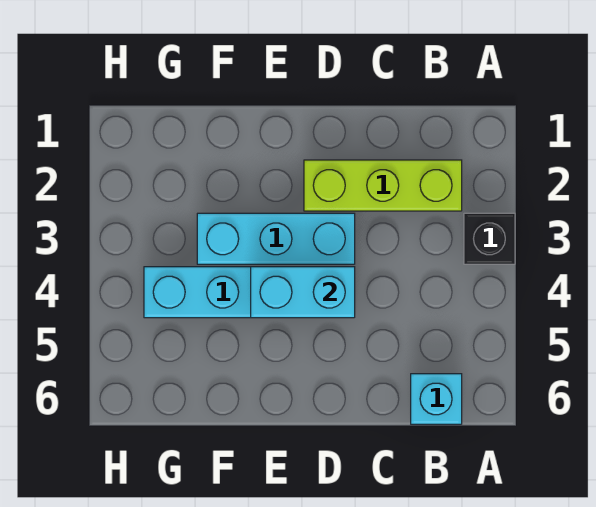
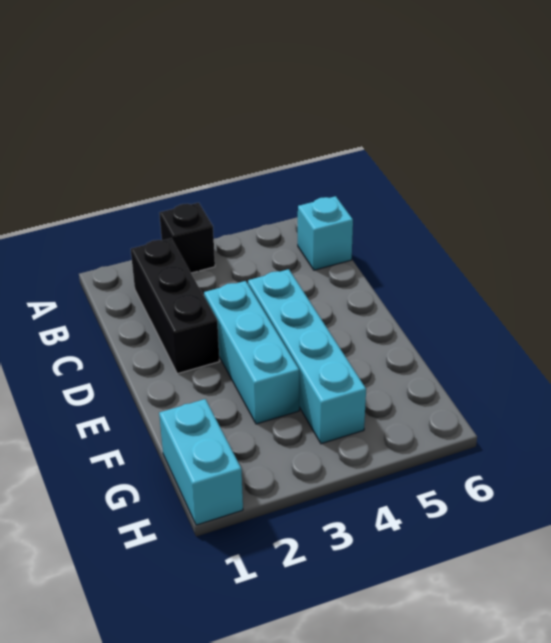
lime brick B2:D2 level 1 -> black brick B2:D2 level 1
cyan brick D4:E4 level 2 -> cyan brick G1:H1 level 1

